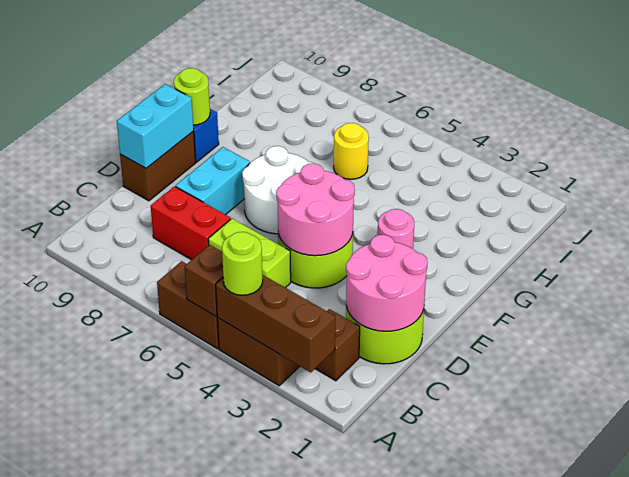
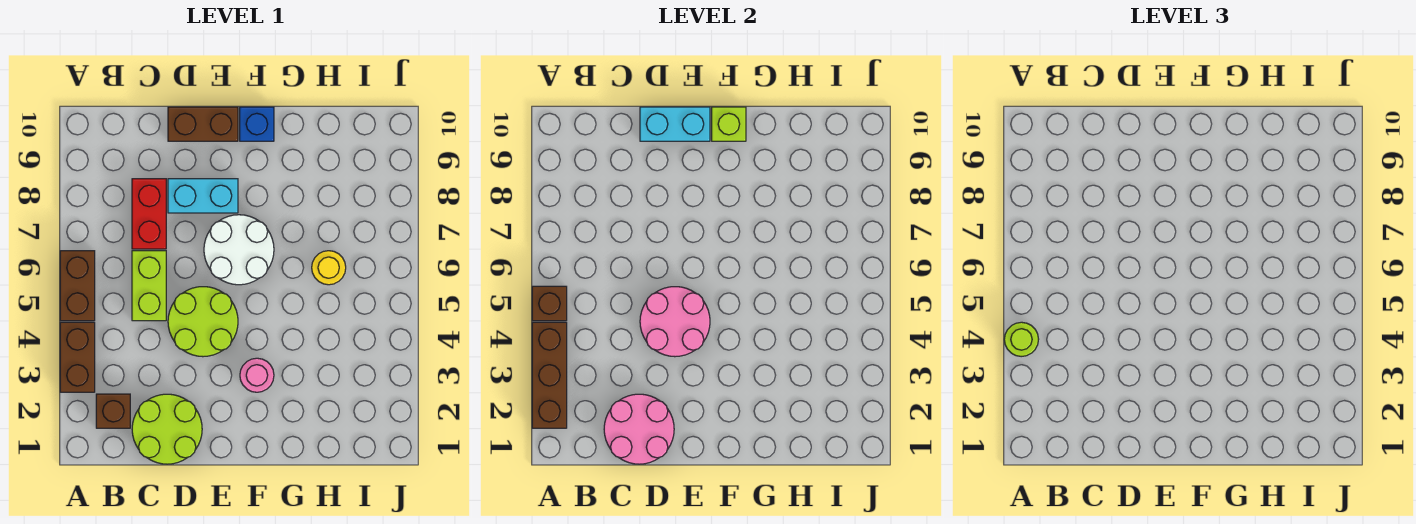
lime round brick F10 level 2 -> lime brick F10 level 2

